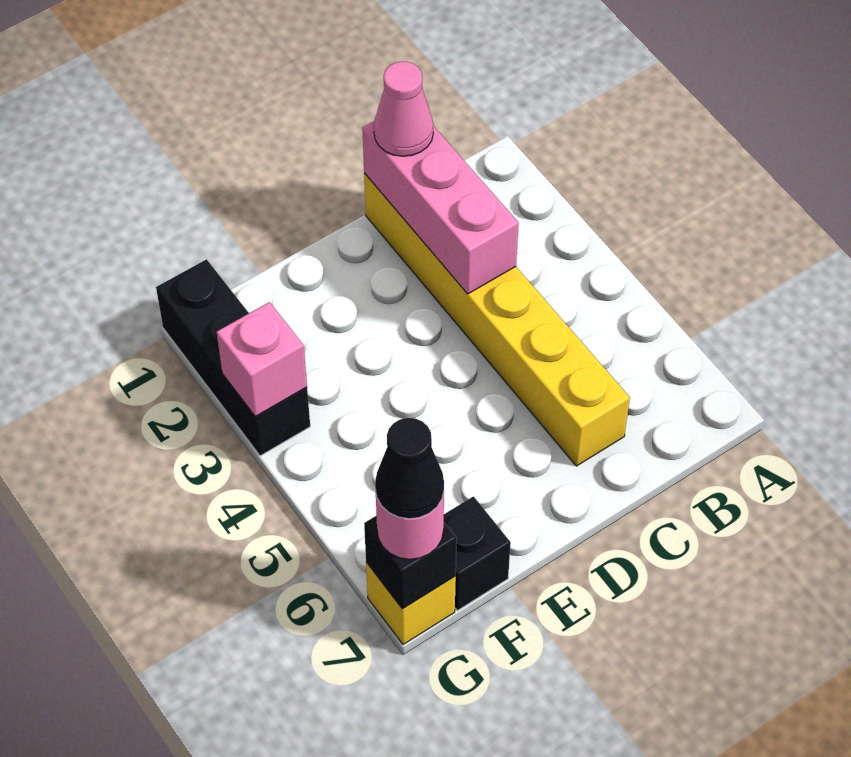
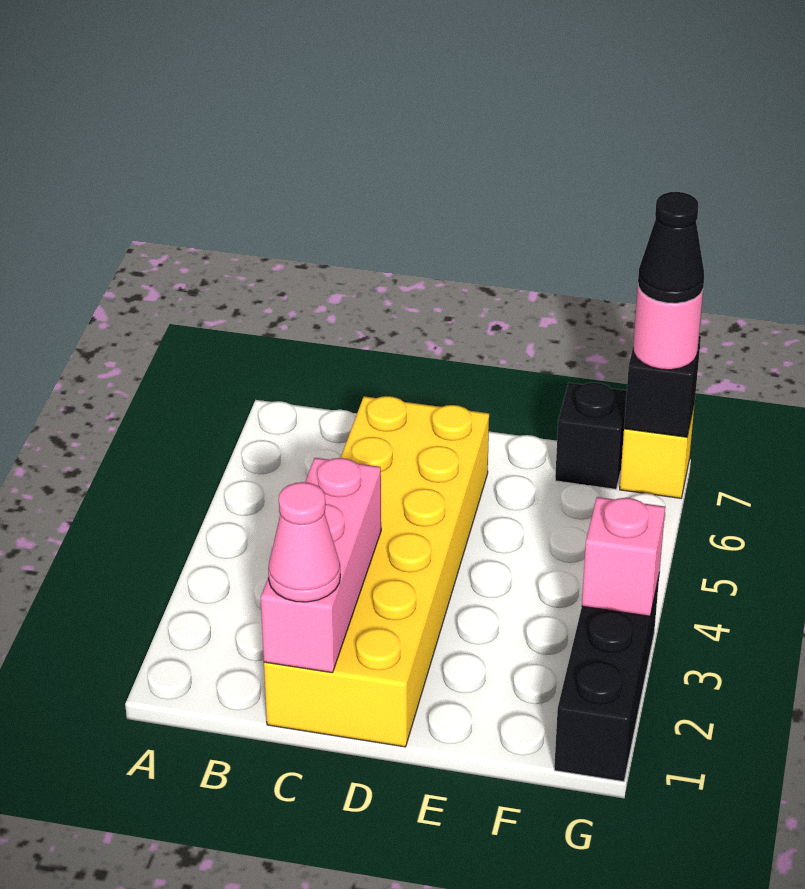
yellow brick C1:C6 level 1 -> yellow brick C1:D6 level 1

